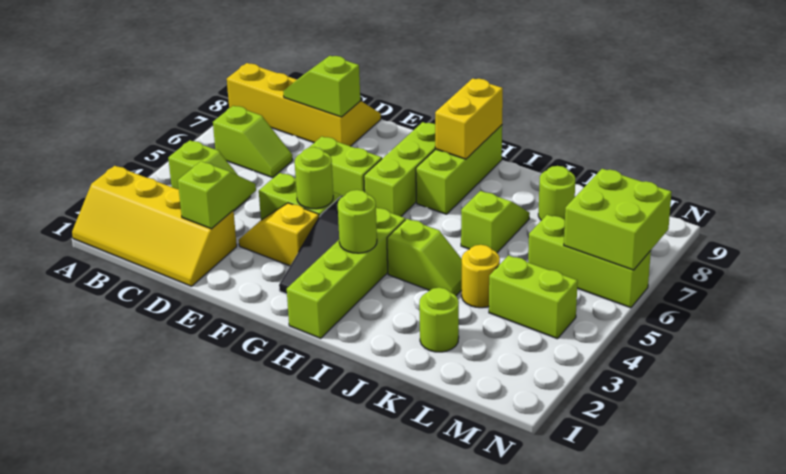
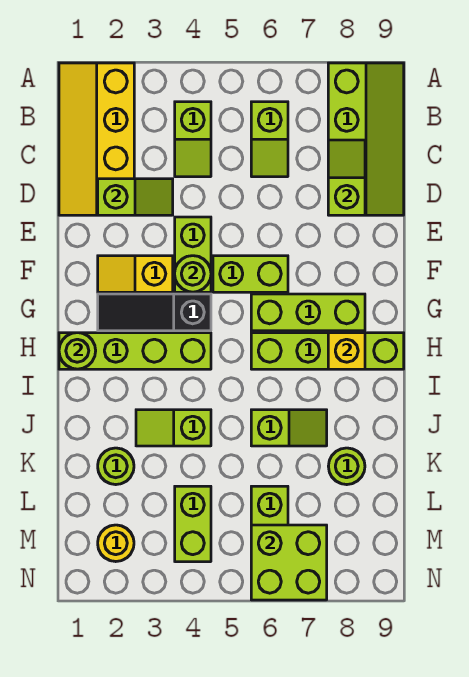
yellow slope A8:D9 level 1 top 8 -> lime slope A8:D9 level 1 top 8
yellow slope E3:F3 level 1 top F -> yellow slope F2:F3 level 1 top 3
lime brick E6:F6 level 1 -> lime brick F5:F6 level 1
lime round brick H3 level 2 -> lime round brick H1 level 2
lime brick H7:H9 level 1 -> lime brick H6:H9 level 1
yellow brick H8:H9 level 2 -> yellow brick H8 level 2
lime slope I4:J4 level 1 top I -> lime slope J3:J4 level 1 top 4
yellow round brick K4 level 1 -> yellow round brick M2 level 1

